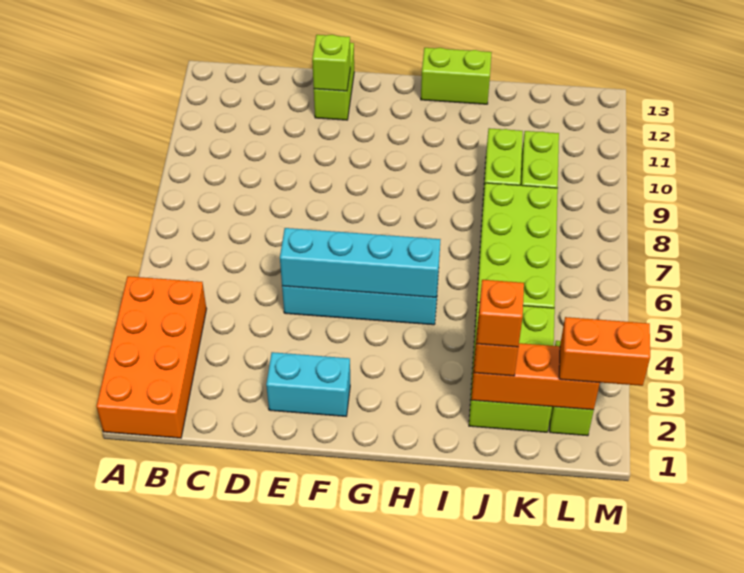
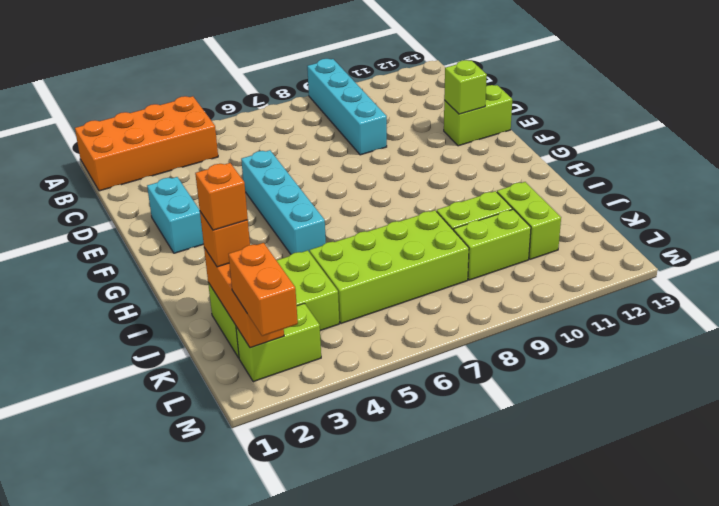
cyan brick E5:H5 level 2 -> cyan brick A9:D9 level 1
lime brick H13:I13 level 1 -> lime brick J11:K11 level 1

